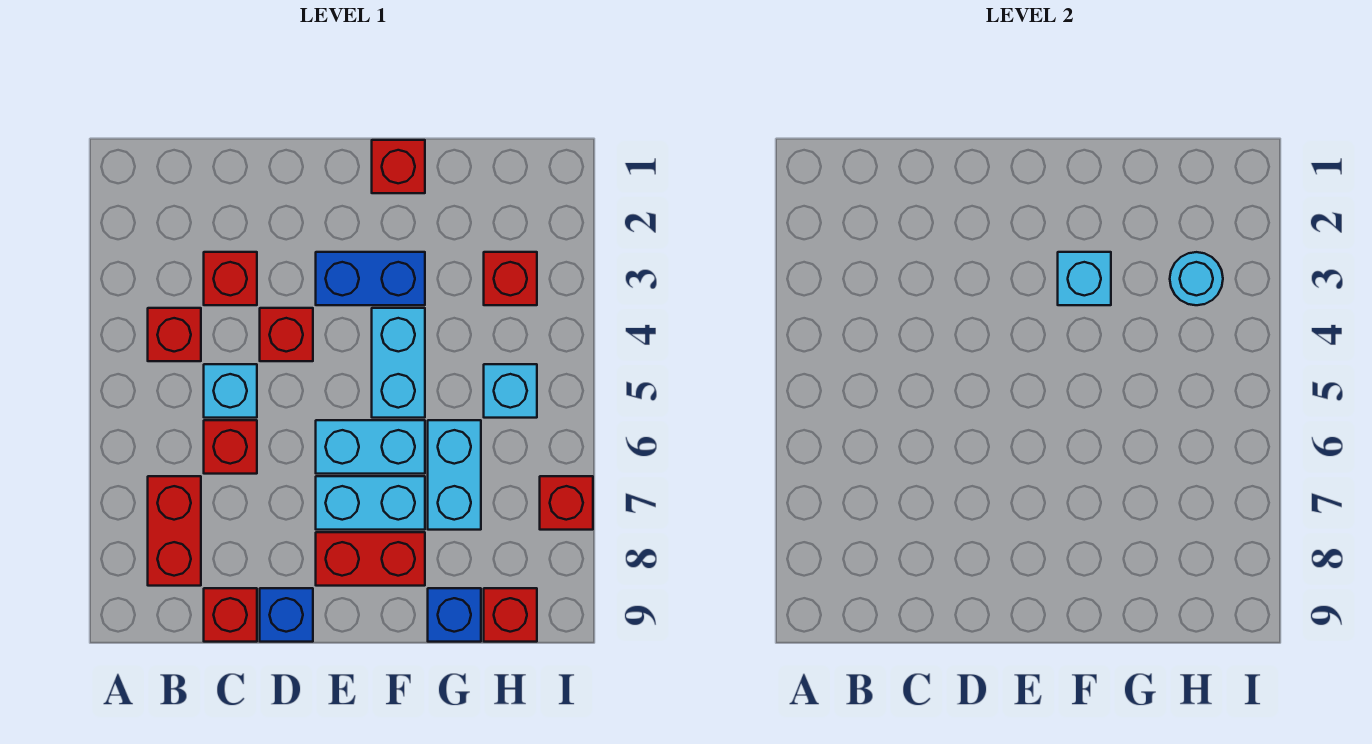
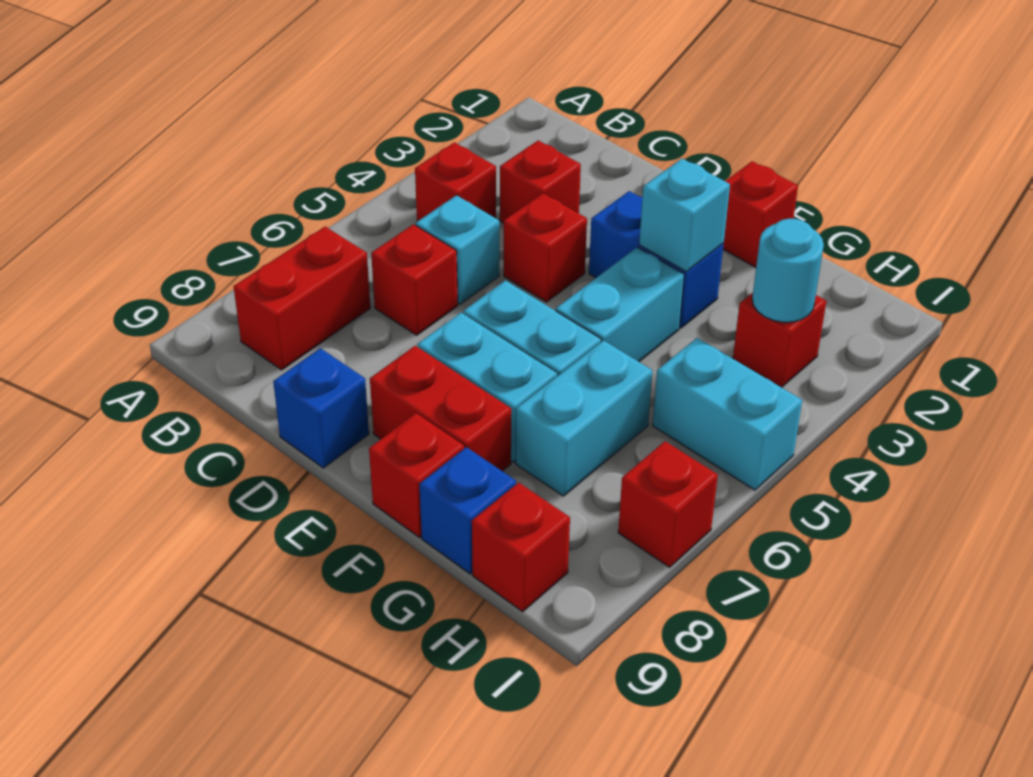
red brick C9 level 1 -> red brick F9 level 1
cyan brick H5 level 1 -> cyan brick H5:I5 level 1

